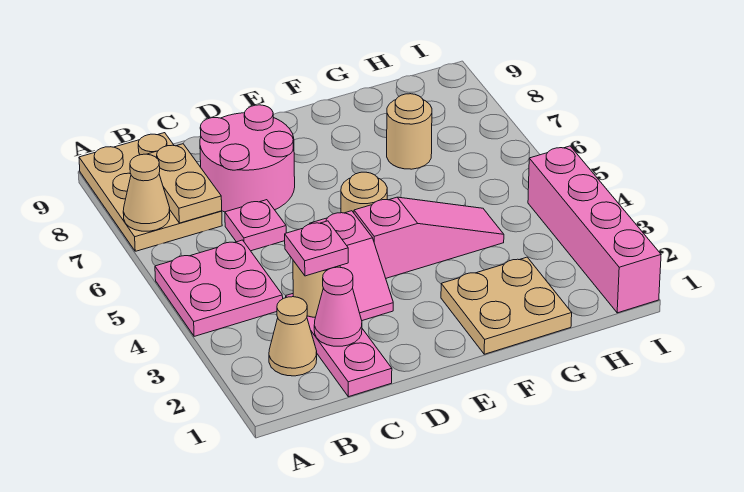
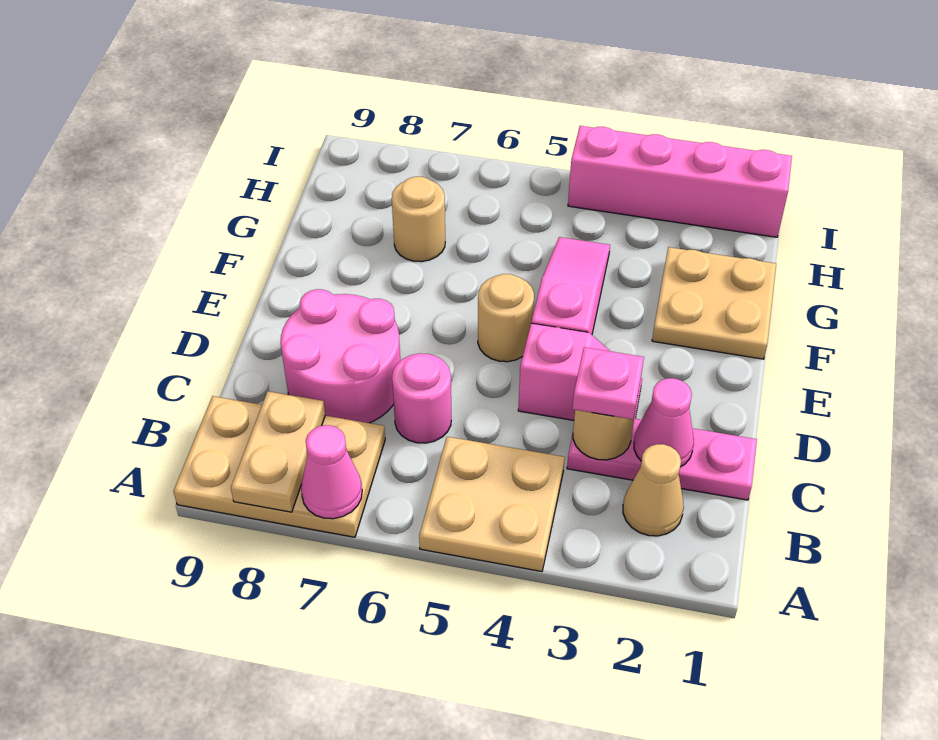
pink plate A4:B5 level 1 -> tan plate A4:B5 level 1
tan cone A7 level 2 -> pink cone A7 level 2
tan plate B7:B8 level 2 -> tan plate A8:B8 level 2
pink plate C6 level 1 -> pink round brick C6 level 1

